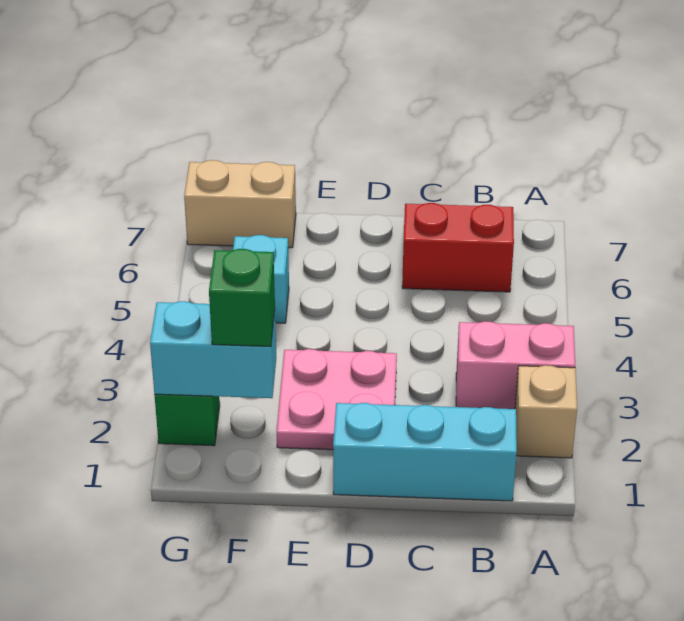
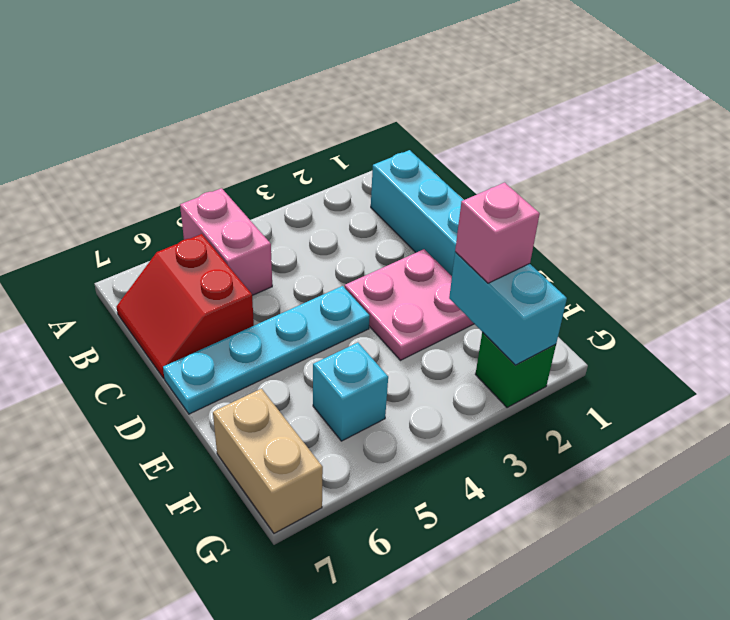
tan brick A2 level 1 -> none
pink brick A3:B3 level 1 -> pink brick A5:B5 level 1
none -> cyan plate D4:D7 level 1
green brick F2 level 3 -> pink brick F2 level 3

